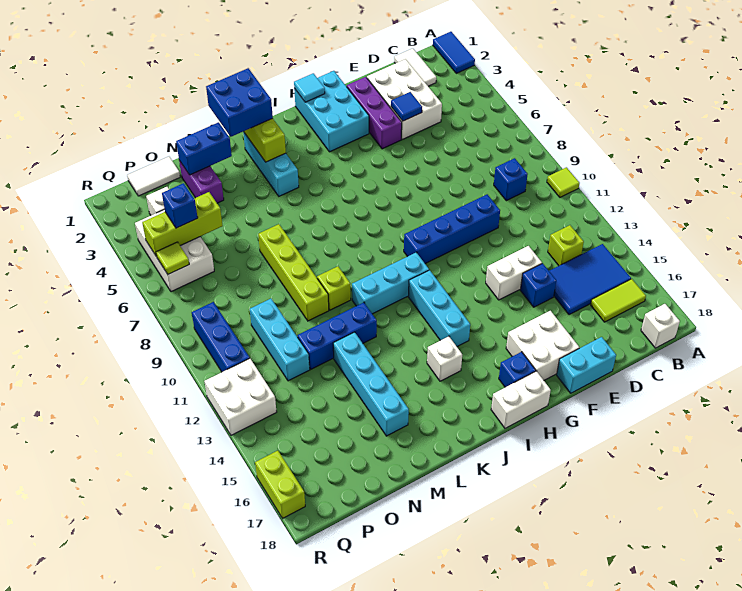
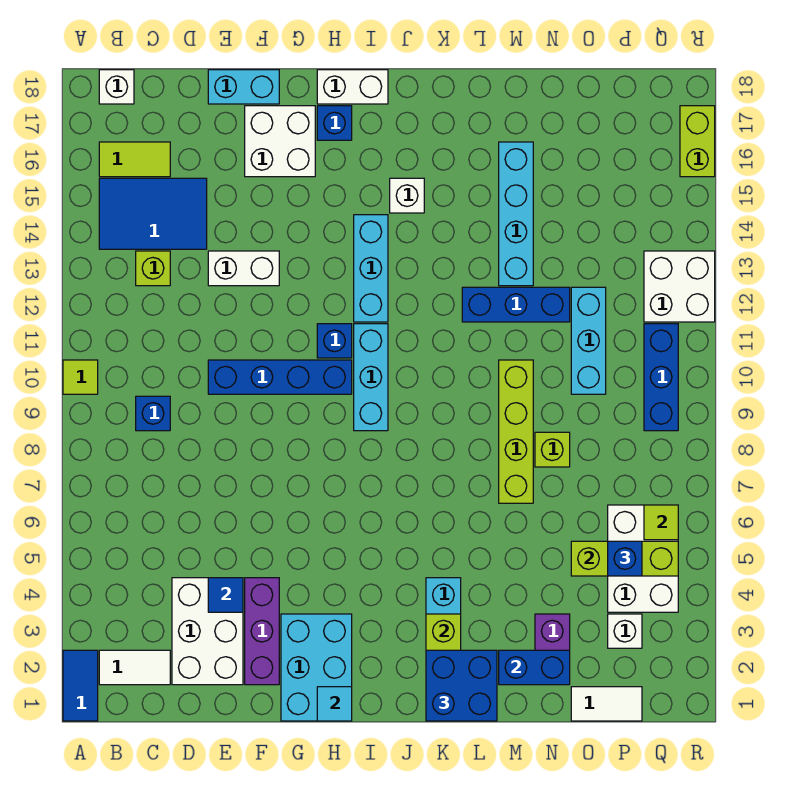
white tile C1:C2 level 1 -> white tile B2:C2 level 1
blue brick E14 level 1 -> blue brick H11 level 1
cyan brick I11:K11 level 1 -> cyan brick I9:I11 level 1
lime brick L10 level 1 -> lime brick N8 level 1

